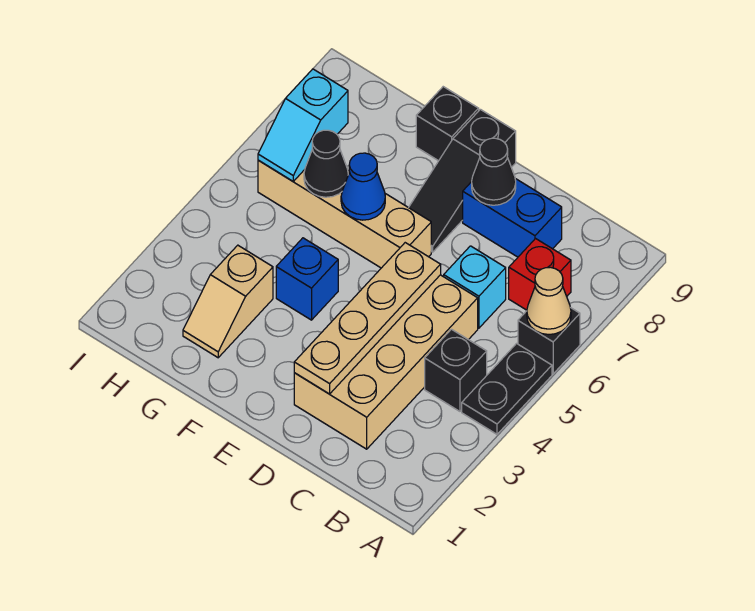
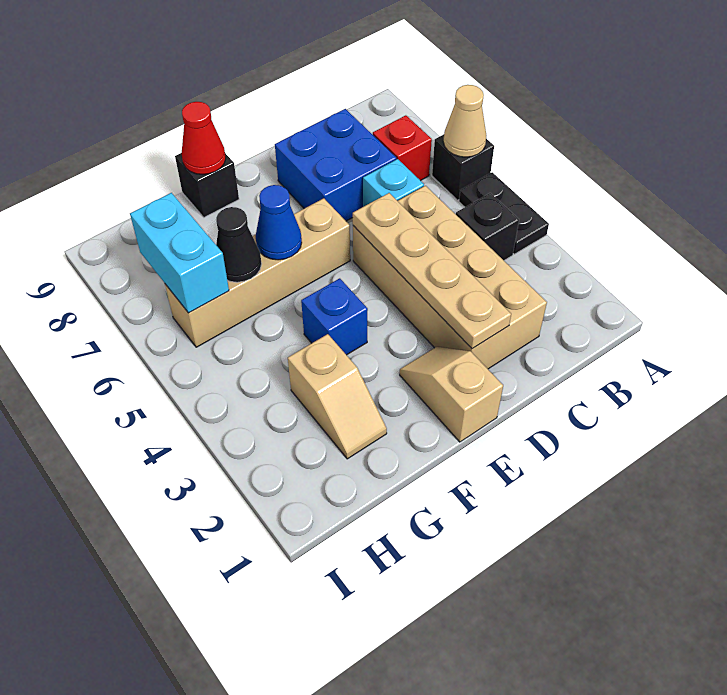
blue brick C8:D8 level 1 -> blue brick C7:D8 level 1
black cone D8 level 2 -> none
none -> tan slope E1:E2 level 1 top 1
black slope E7:E9 level 1 top 9 -> none
none -> red cone F9 level 2
cyan slope H6:H7 level 2 top 7 -> cyan brick H6:H7 level 2

